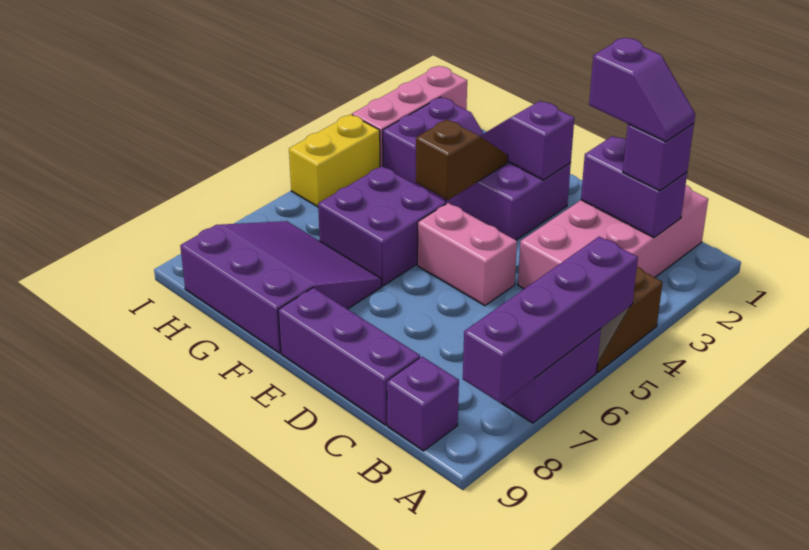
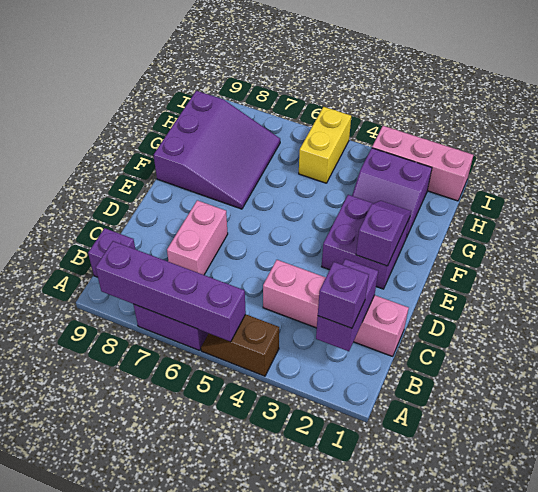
pink brick B1:C4 level 1 -> pink brick C1:C4 level 1
purple slope B2:C2 level 4 top C -> none
purple brick C9:E9 level 1 -> none
pink brick D5:E5 level 1 -> pink brick C7:D7 level 1
brown slope F3:F4 level 2 top 4 -> none
purple brick F5:G6 level 1 -> none
yellow brick I4:I5 level 1 -> yellow brick H5:I5 level 1

